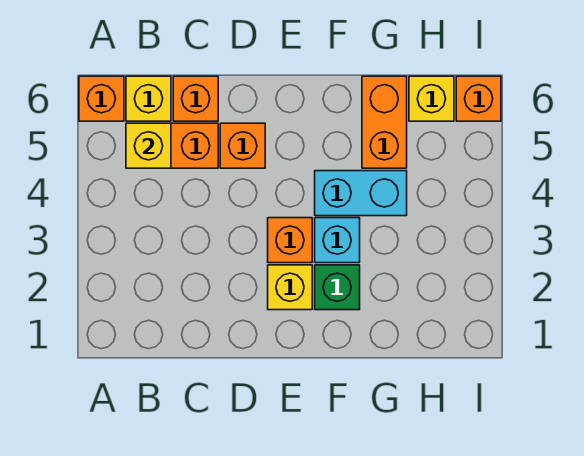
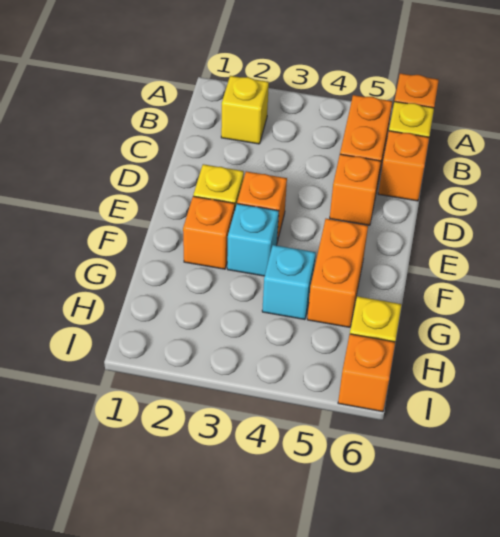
yellow brick B5 level 2 -> yellow brick B2 level 1
green brick F2 level 1 -> orange brick F2 level 1
cyan brick F4:G4 level 1 -> cyan brick G4 level 1
orange brick G5:G6 level 1 -> orange brick F5:G5 level 1

